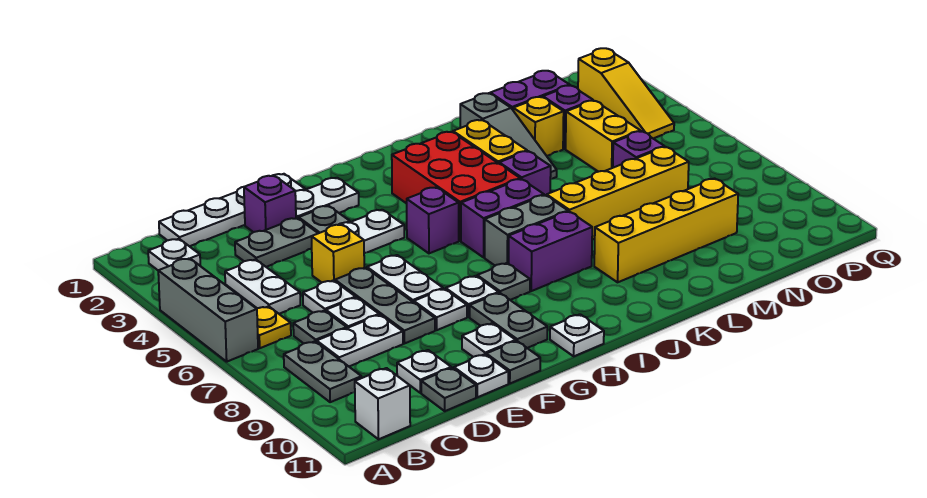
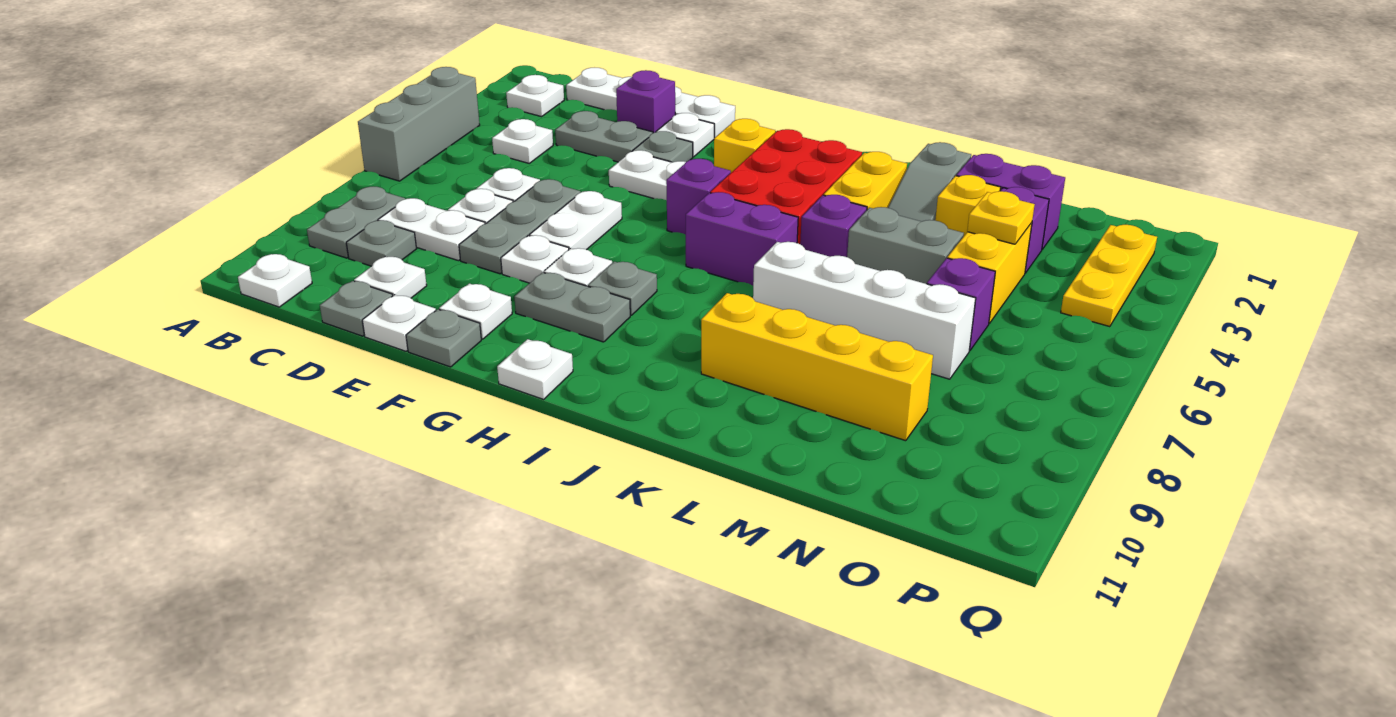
yellow plate B6 level 1 -> yellow plate N4 level 2
white brick B11 level 1 -> white plate B11 level 1
white plate C4:C5 level 1 -> white plate C4 level 1
grey plate C7 level 1 -> grey plate C9 level 1
yellow brick E5 level 1 -> yellow brick H3 level 1
white plate F2:G2 level 1 -> white plate F2 level 1
grey plate G9:G10 level 1 -> grey plate G9:H9 level 1
grey brick I7:J7 level 1 -> grey brick L5:M5 level 1
purple brick I8:J8 level 1 -> none
yellow brick K7:N7 level 1 -> white brick K7:N7 level 1
yellow slope P2:P4 level 1 top 2 -> yellow plate P2:P4 level 1

